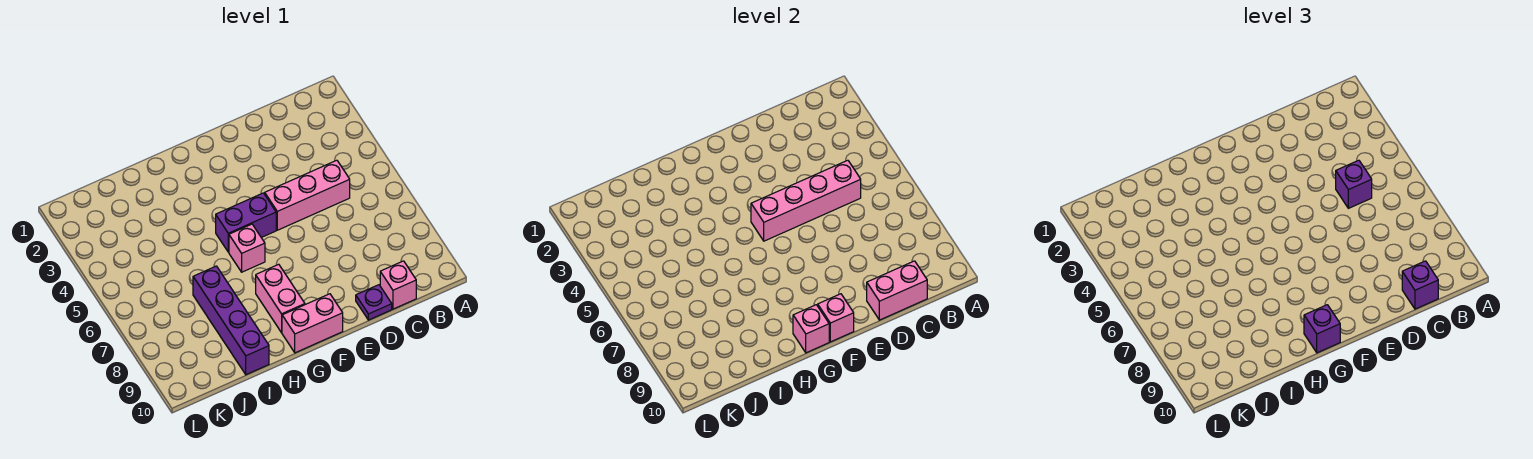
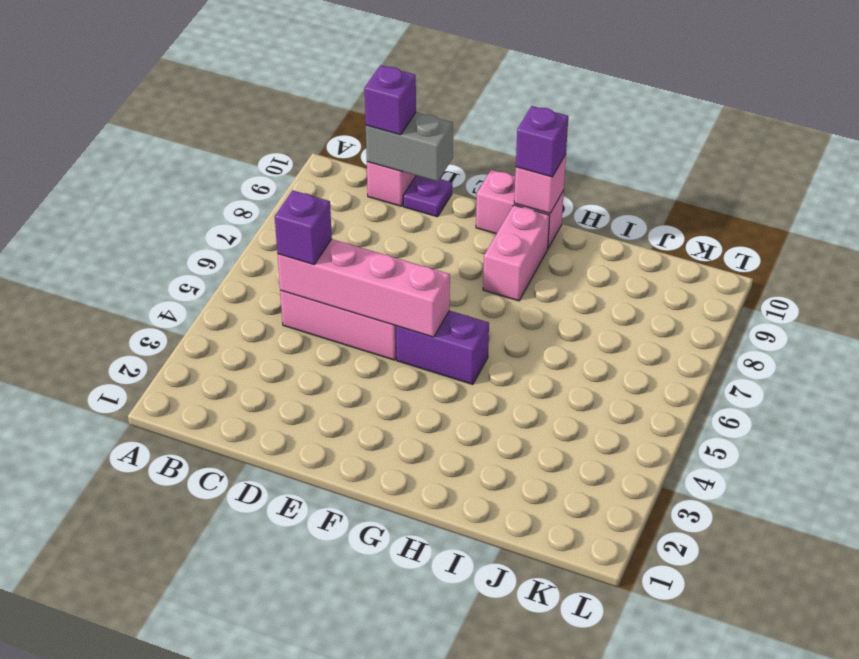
pink brick C10:D10 level 2 -> grey brick C10:D10 level 2
pink brick F10 level 2 -> none
pink brick G6 level 1 -> none
purple brick I7:I10 level 1 -> none

